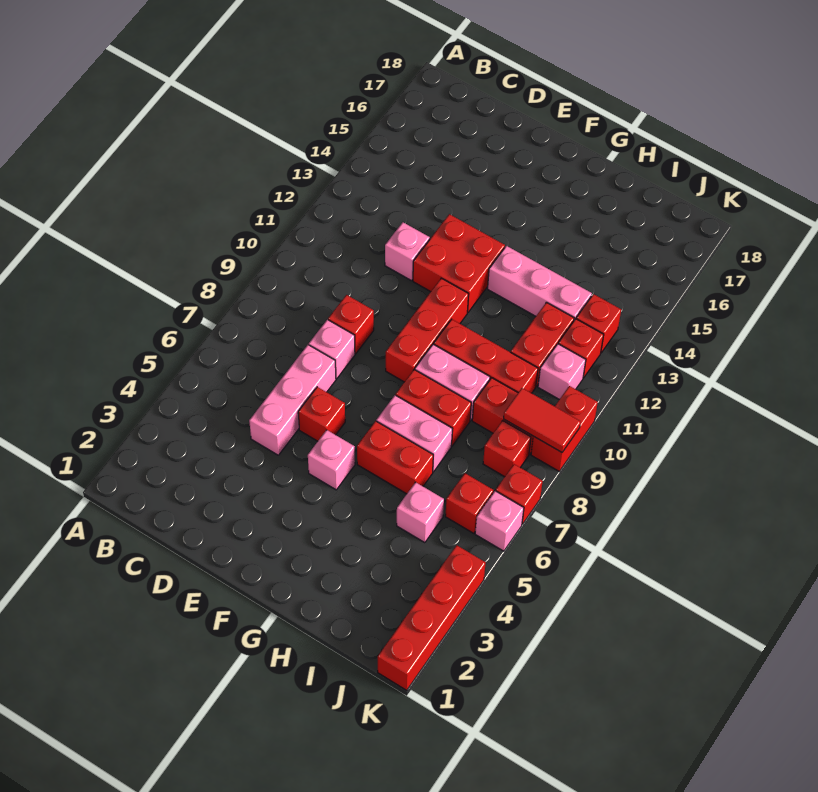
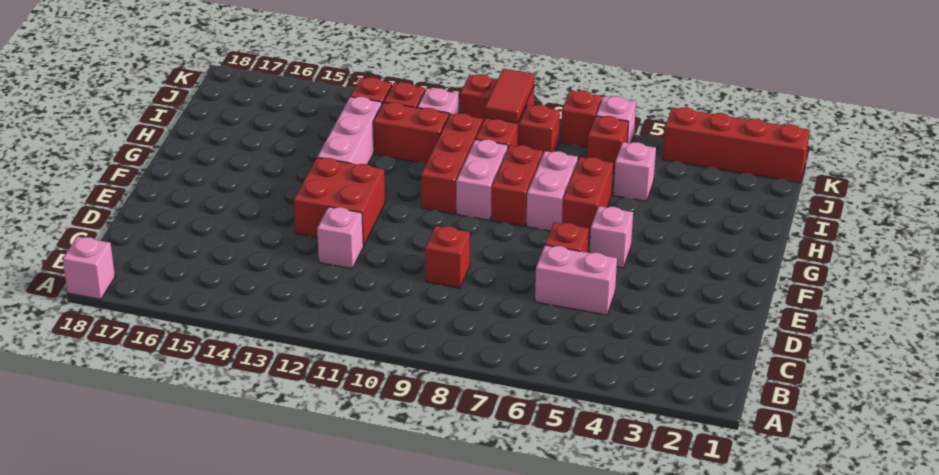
pink brick D5:D7 level 1 -> pink brick D5:D6 level 1
pink brick D8 level 1 -> pink brick A18 level 1
red brick F9:F11 level 1 -> none

